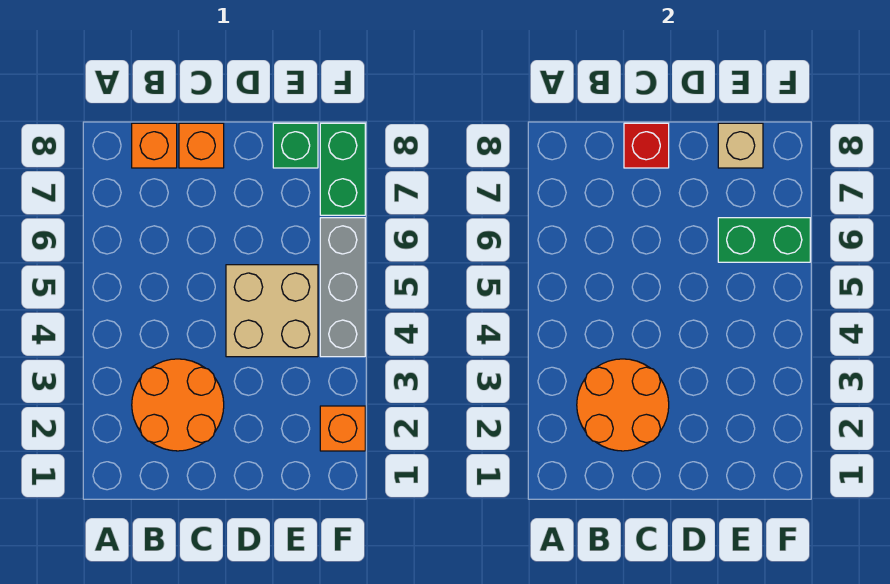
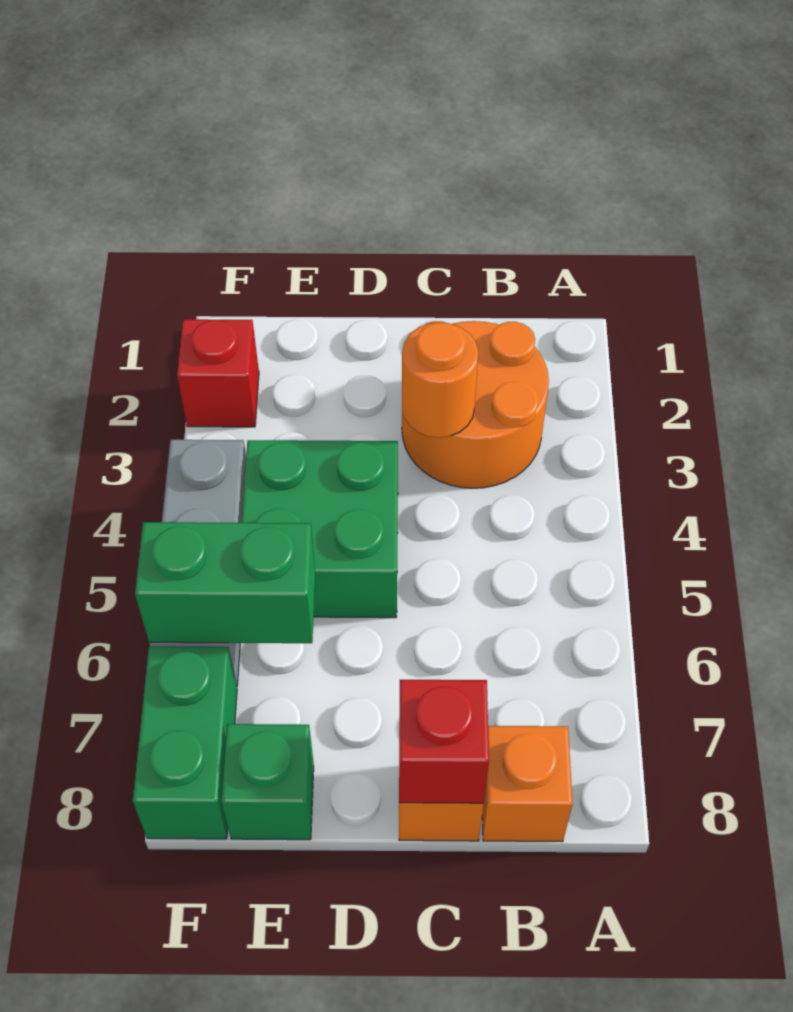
orange round brick B2:C3 level 2 -> orange round brick C3 level 2
tan brick D4:E5 level 1 -> green brick D4:E5 level 1
tan brick E8 level 2 -> none
orange brick F2 level 1 -> red brick F2 level 1

